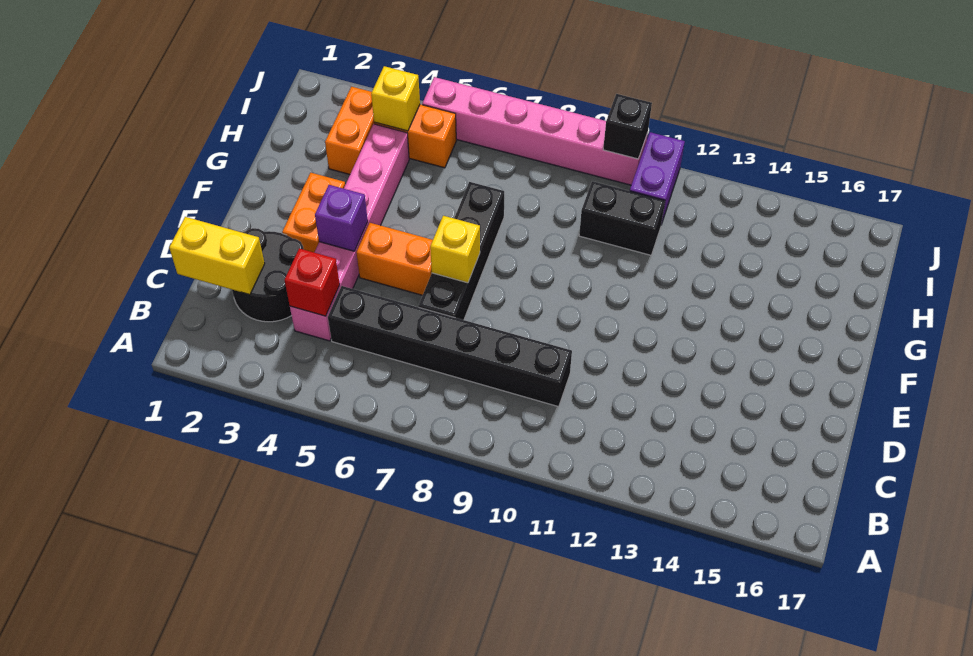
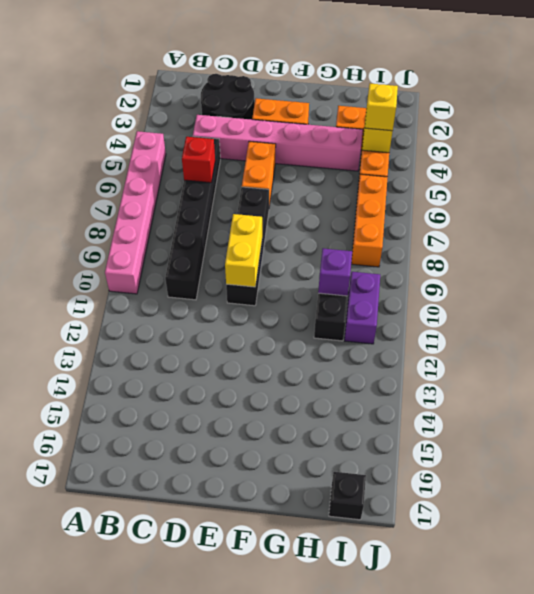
yellow brick C1:C2 level 2 -> yellow brick E9:E10 level 2
red brick C4 level 2 -> red brick C6 level 2
black brick D7:G7 level 1 -> black brick E7:E10 level 1
purple brick E4 level 2 -> purple brick H10 level 2
yellow brick E7 level 2 -> yellow brick I4 level 3
none -> orange brick I6:I8 level 1
purple brick I11:J11 level 1 -> purple brick I10:I11 level 1
pink brick J5:J10 level 1 -> pink brick A5:A10 level 1
black brick J10 level 2 -> black brick I17 level 1

